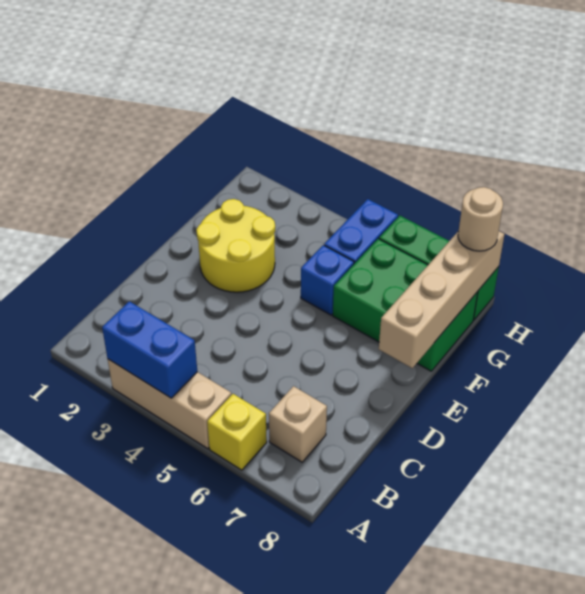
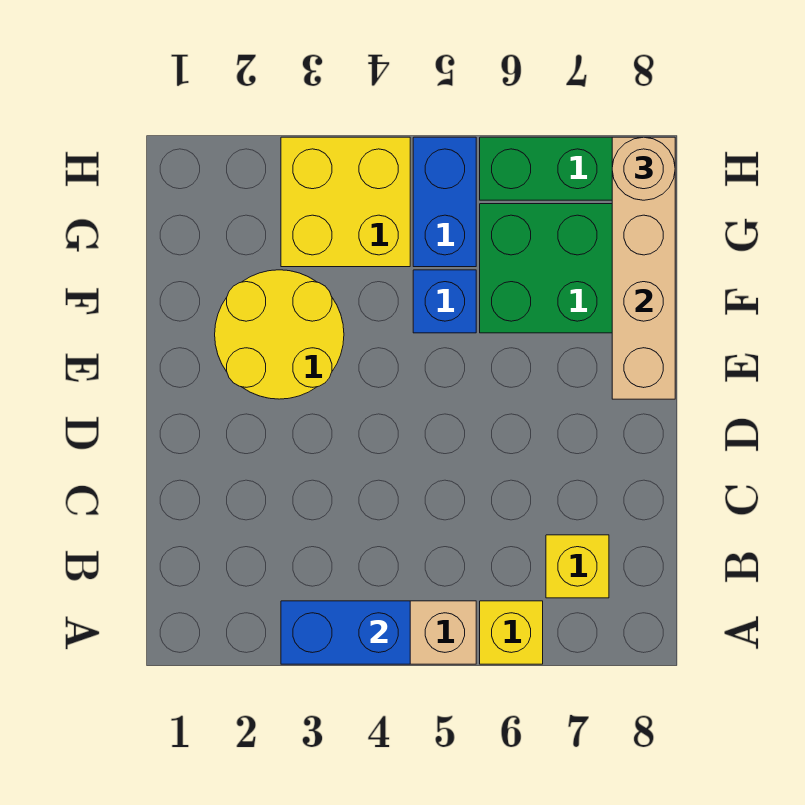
tan brick B7 level 1 -> yellow brick B7 level 1
none -> yellow brick G3:H4 level 1

